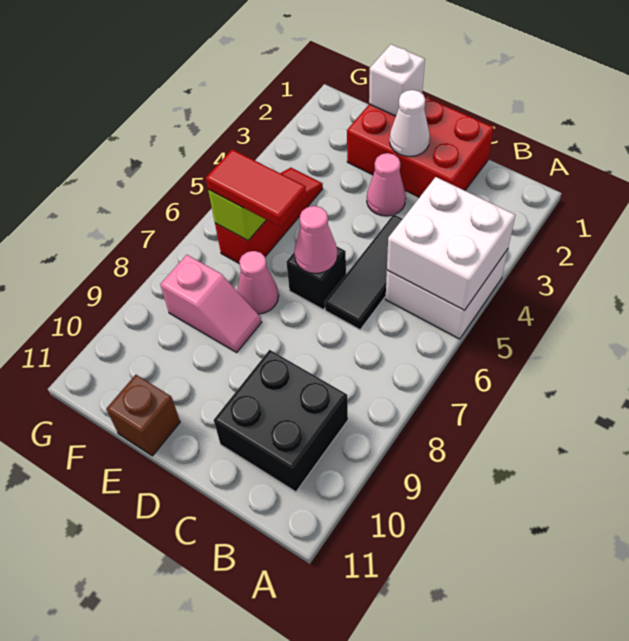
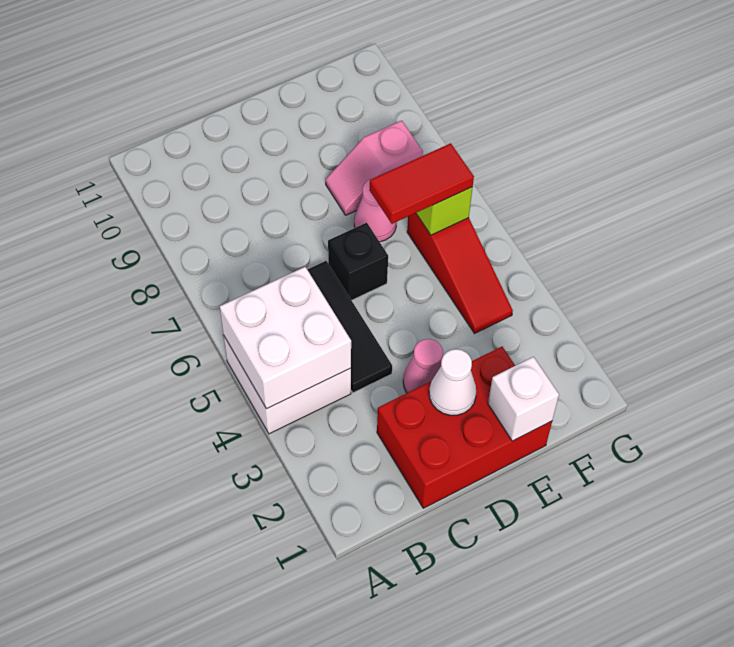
black brick B9:C10 level 1 -> none
pink cone D6 level 2 -> none
brown brick E11 level 1 -> none

